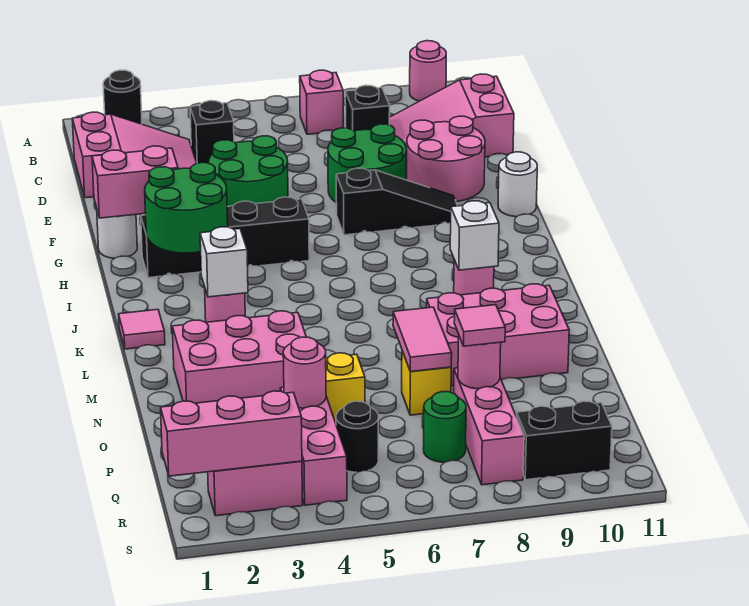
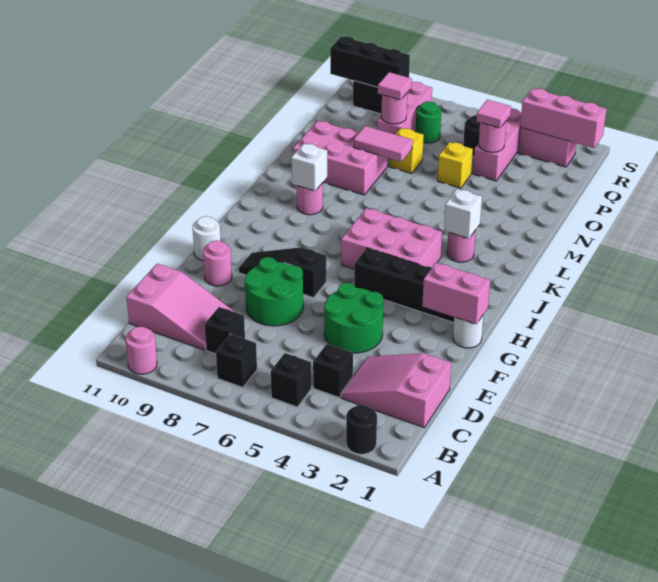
none -> black brick B5 level 1
pink brick B7 level 1 -> black brick B7 level 1
pink round brick E9:F10 level 1 -> pink round brick F10 level 1
green round brick H2:I3 level 2 -> none
pink tile K1 level 1 -> pink tile P4 level 3
pink brick M2:N4 level 1 -> pink brick I4:J6 level 1
pink tile N7:O7 level 2 -> pink tile N7:N8 level 2
none -> black brick R9:R11 level 2

